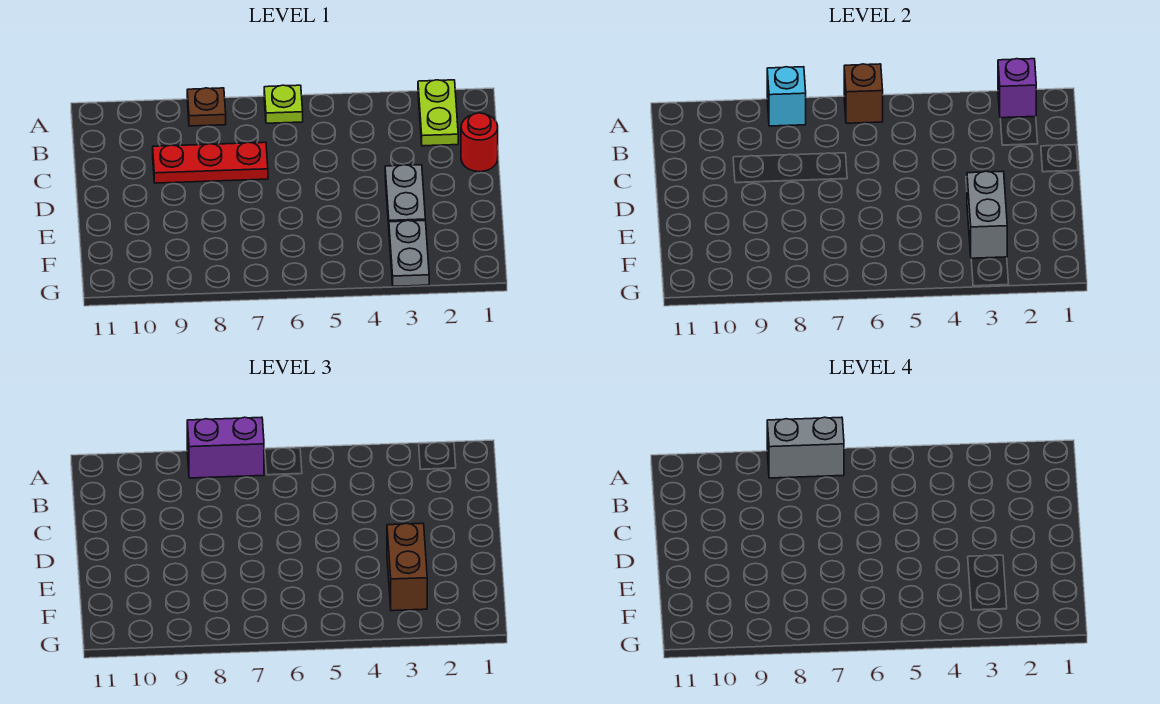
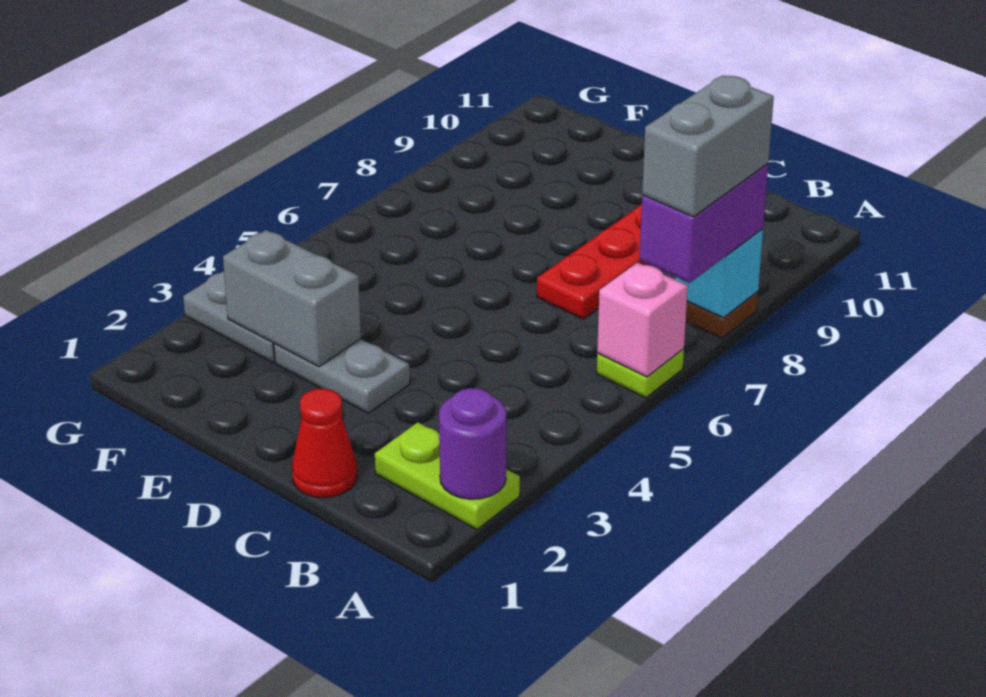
purple brick A2 level 2 -> purple round brick A2 level 2
brown brick A6 level 2 -> pink brick A6 level 2
red round brick C1 level 1 -> red cone C1 level 1
brown brick E3:F3 level 3 -> none

